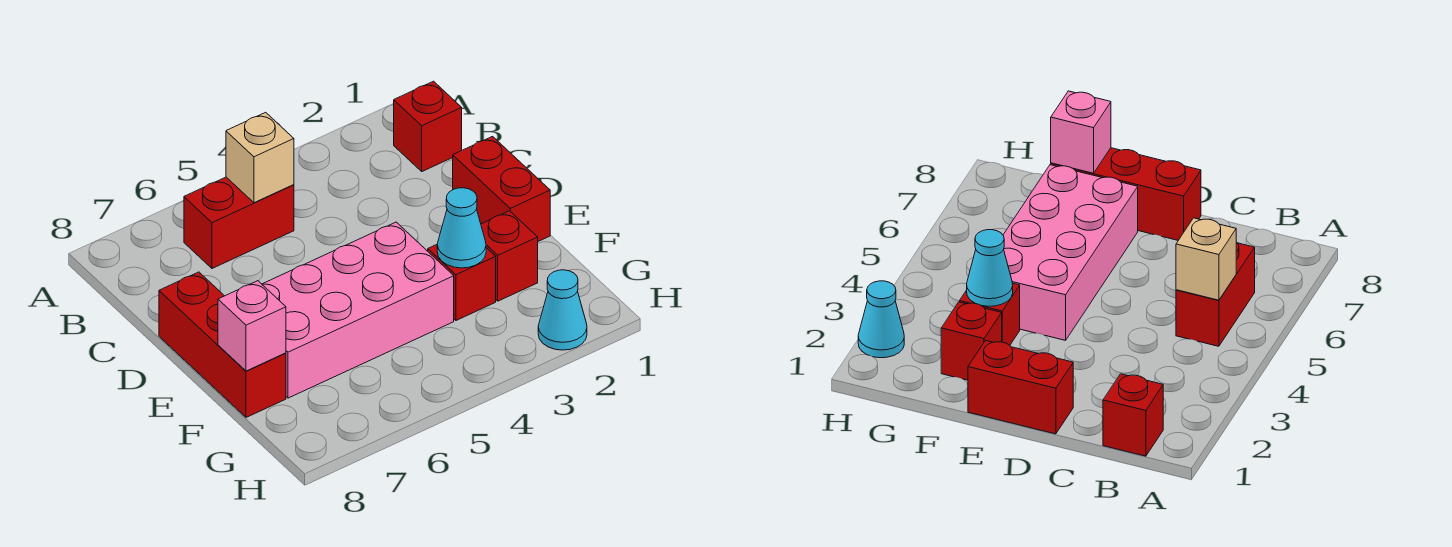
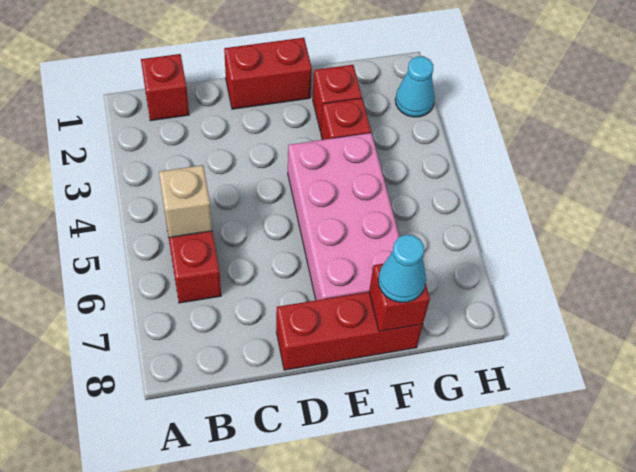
cyan cone F3 level 2 -> cyan cone F8 level 3
pink brick F8 level 2 -> red brick F8 level 2

